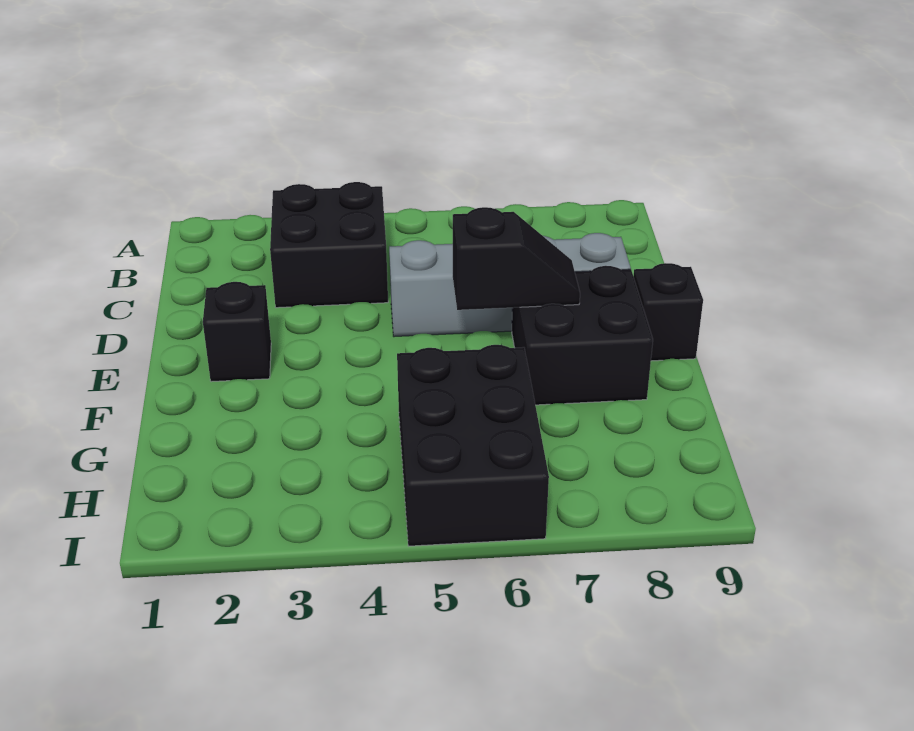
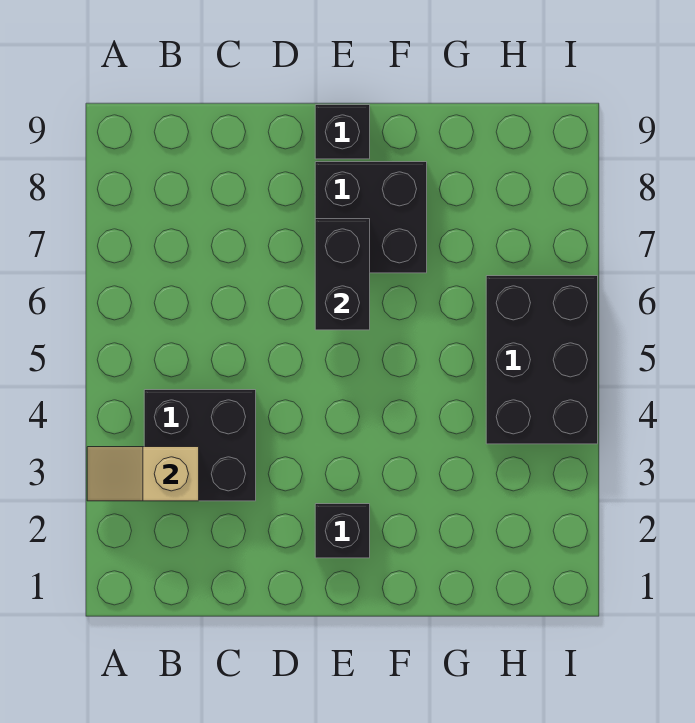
none -> tan slope A3:B3 level 2 top B
grey brick D5:D8 level 1 -> none
black slope E6:E7 level 2 top 6 -> black brick E6:E7 level 2
black brick G5:I6 level 1 -> black brick H4:I6 level 1

